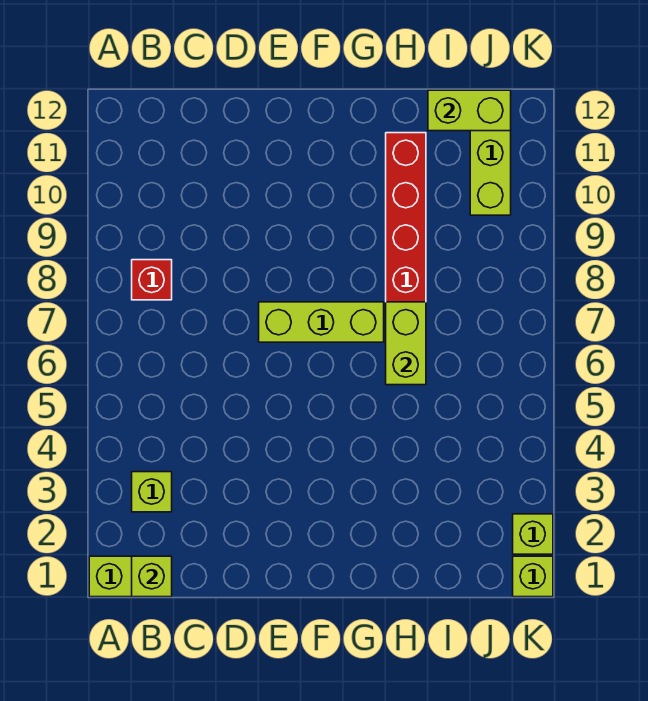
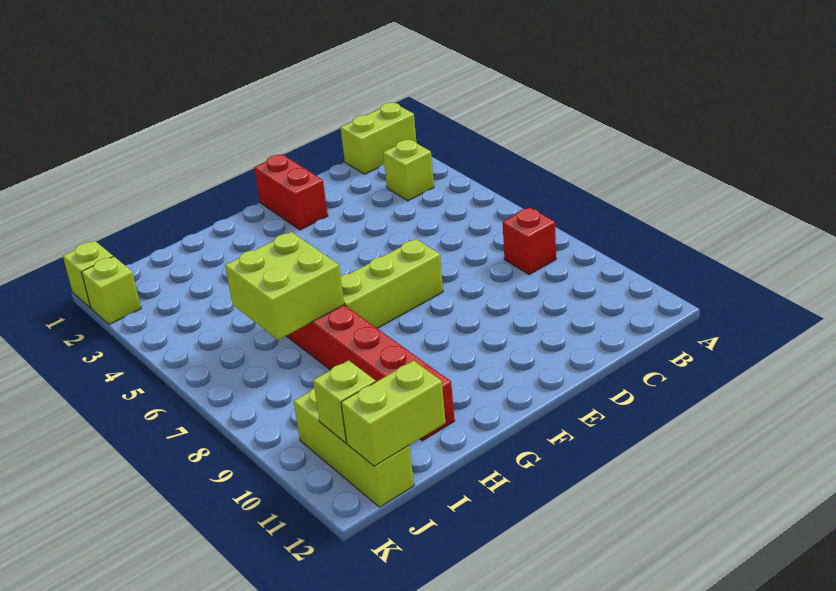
lime brick B1 level 2 -> lime brick J11 level 2
none -> red brick E1:E2 level 1
lime brick H6:H7 level 2 -> lime brick H6:I7 level 2

